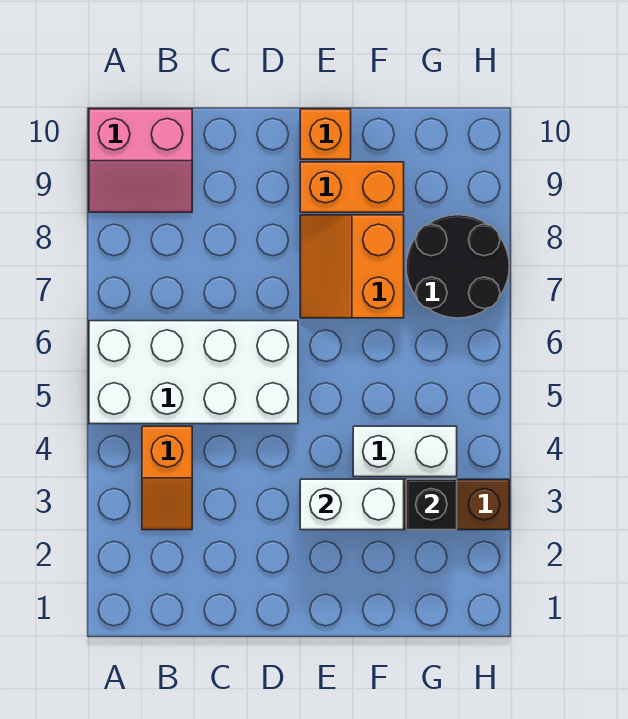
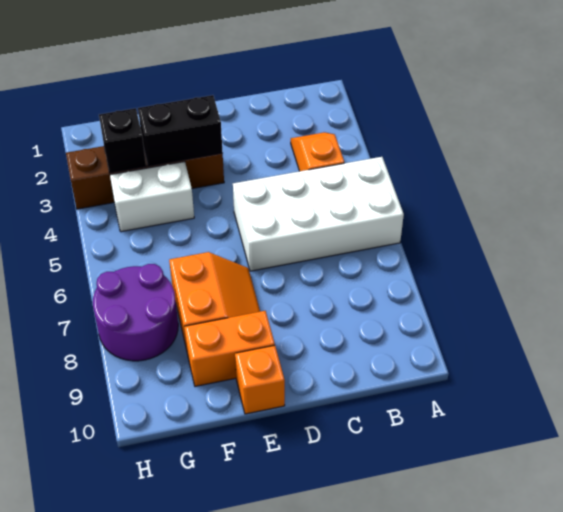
pink slope A9:B10 level 1 top 10 -> none
white brick E3:F3 level 2 -> black brick E3:F3 level 2
black round brick G7:H8 level 1 -> purple round brick G7:H8 level 1

